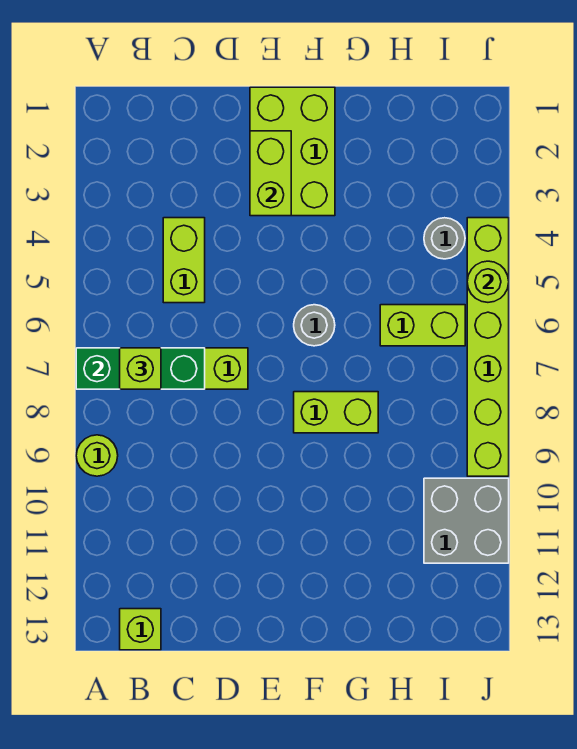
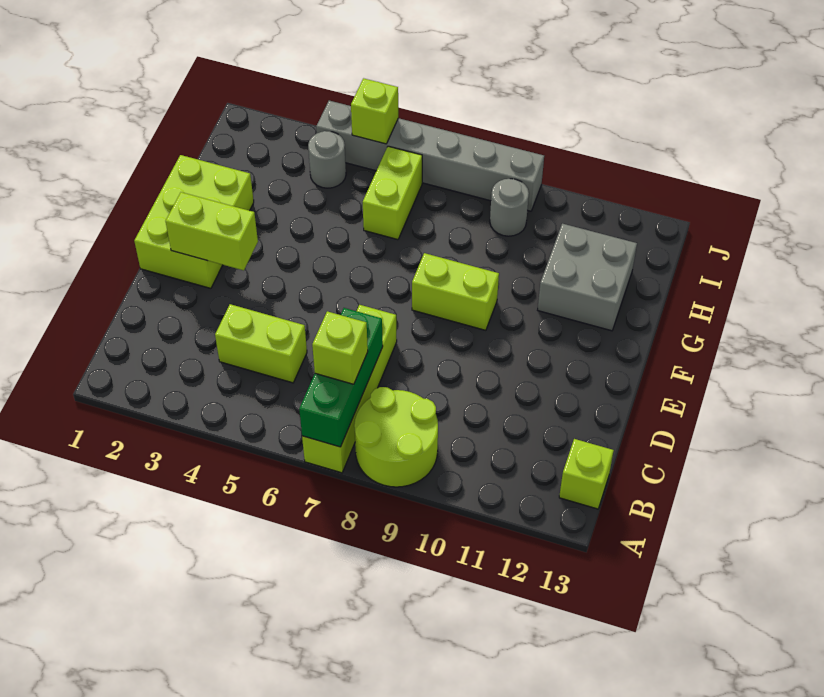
lime round brick A9 level 1 -> lime round brick A8:B9 level 1
lime brick E1:F3 level 1 -> lime brick E1:G2 level 1
grey round brick F6 level 1 -> grey round brick I9 level 1
lime brick F8:G8 level 1 -> lime brick F8:F9 level 1
grey brick I10:J11 level 1 -> grey brick G11:H12 level 1
lime brick J4:J9 level 1 -> grey brick J4:J9 level 1
lime round brick J5 level 2 -> lime brick J5 level 2

